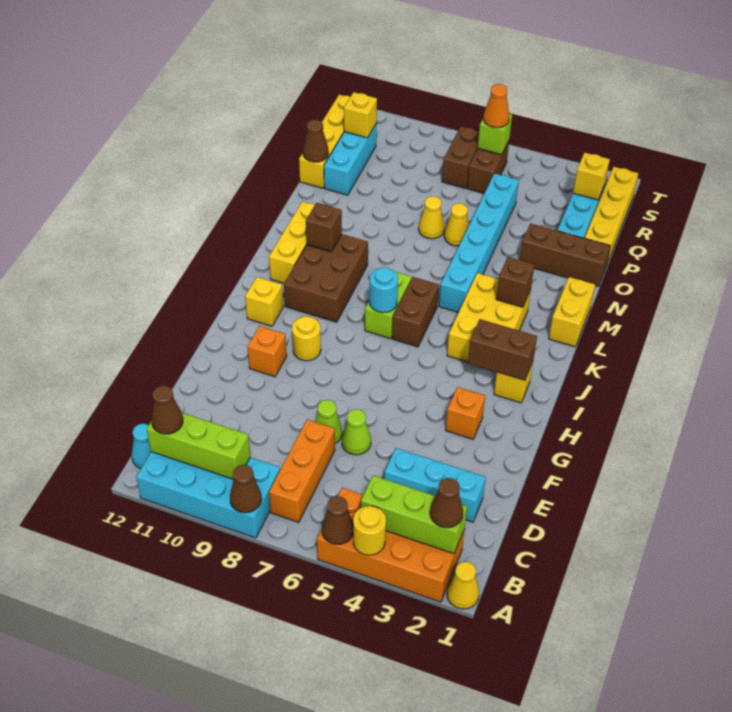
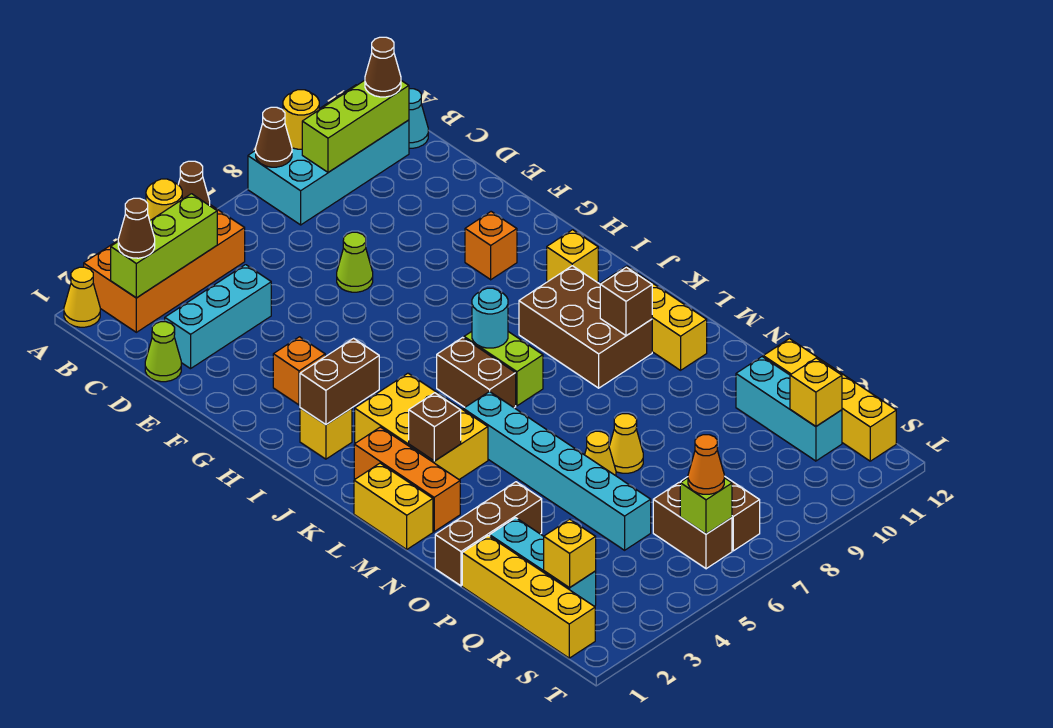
orange brick B7:D7 level 1 -> orange brick K2:M2 level 1
lime cone E6 level 1 -> lime cone D1 level 1
yellow round brick H9 level 1 -> yellow round brick A9 level 2
brown cone P12 level 2 -> none

